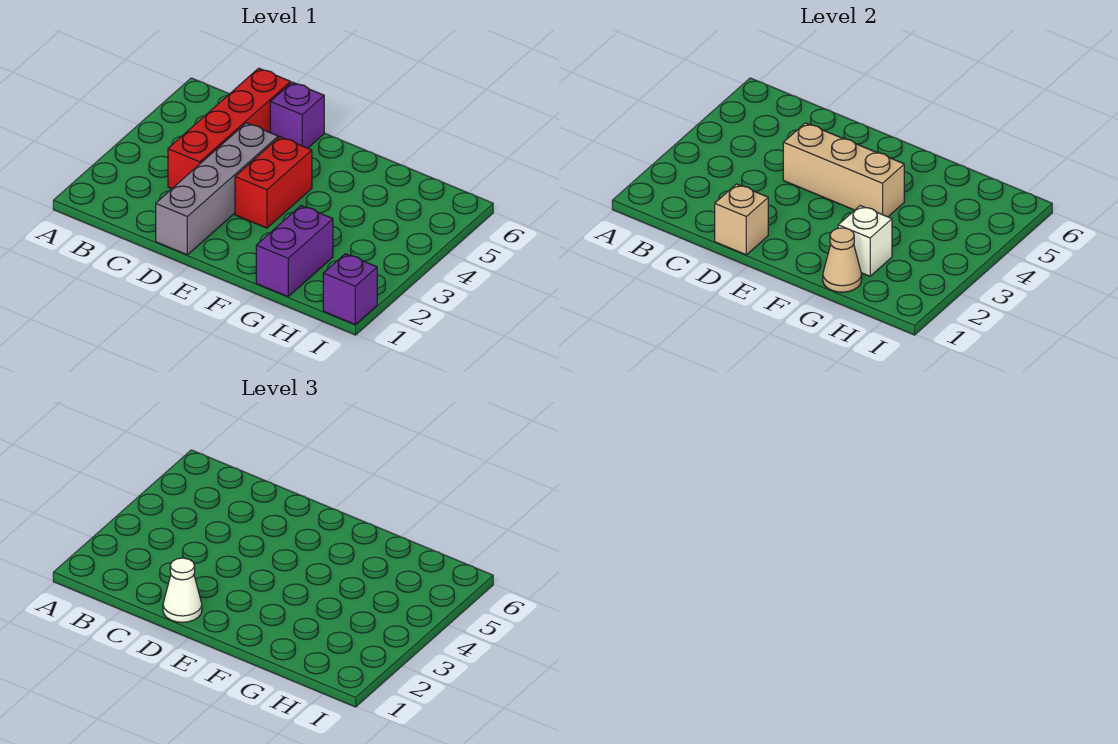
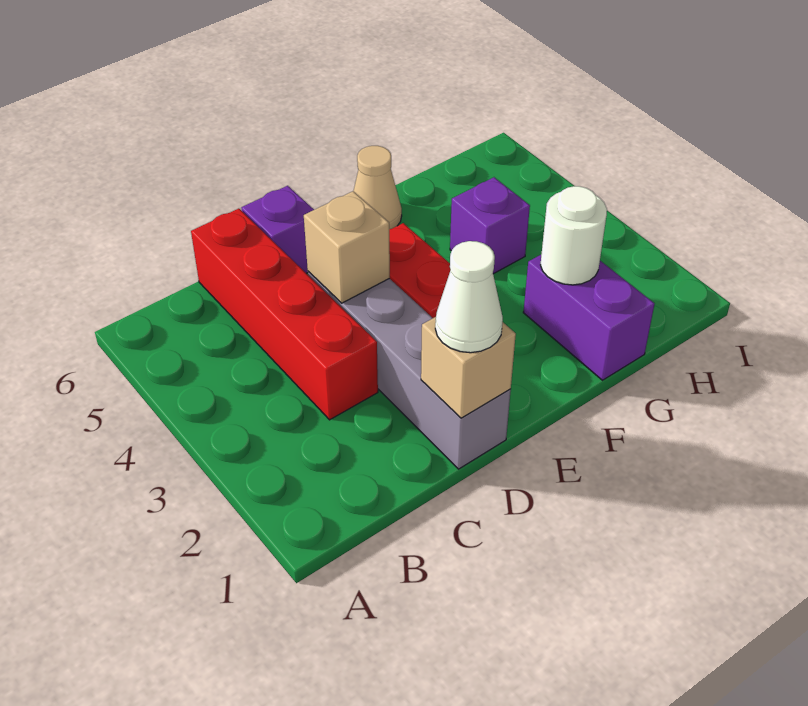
tan brick D4:F4 level 2 -> tan brick D4 level 2
tan cone G1 level 2 -> tan cone F6 level 1
white brick G2 level 2 -> white round brick G2 level 2
purple brick I1 level 1 -> purple brick G4 level 1

